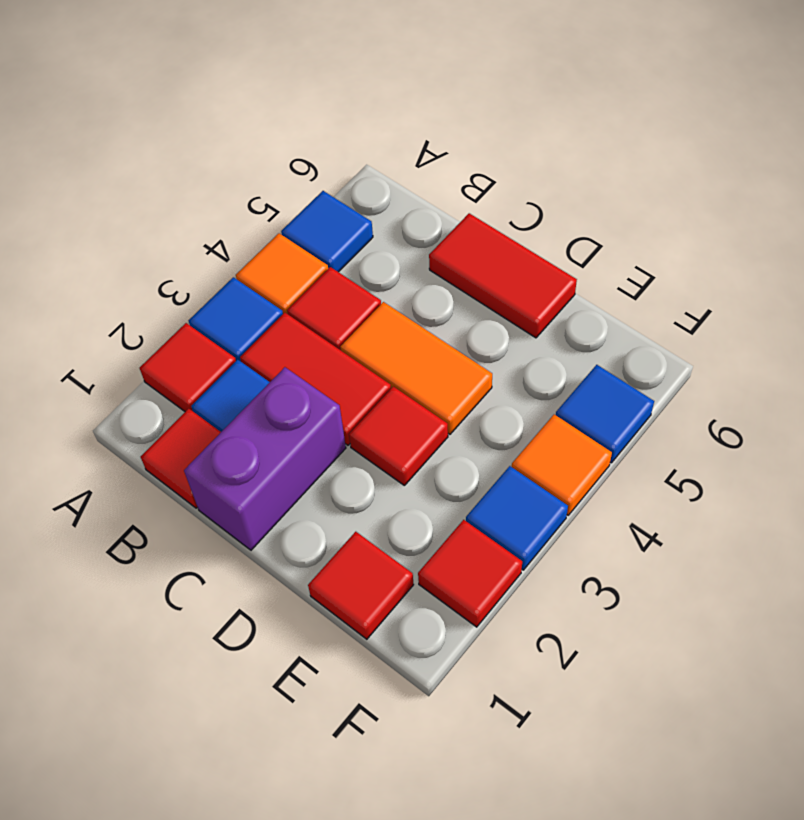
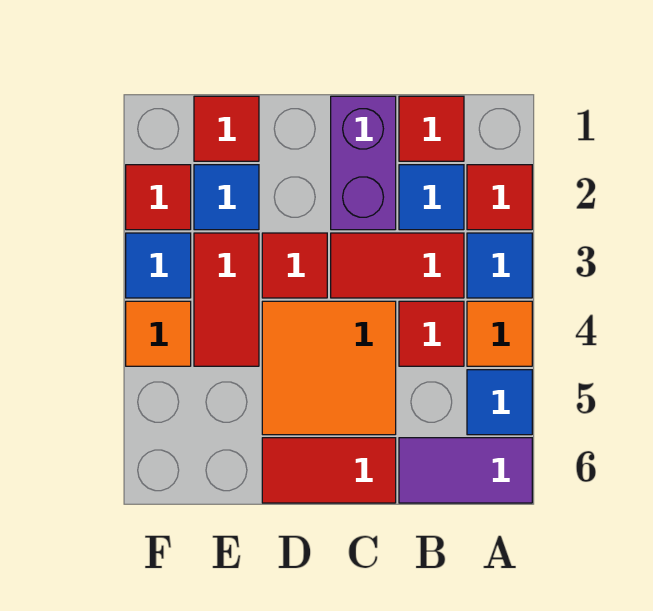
none -> purple tile A6:B6 level 1
orange tile C4:D4 level 1 -> orange tile C4:D5 level 1
none -> red tile E3:E4 level 1
blue tile F5 level 1 -> blue tile E2 level 1

